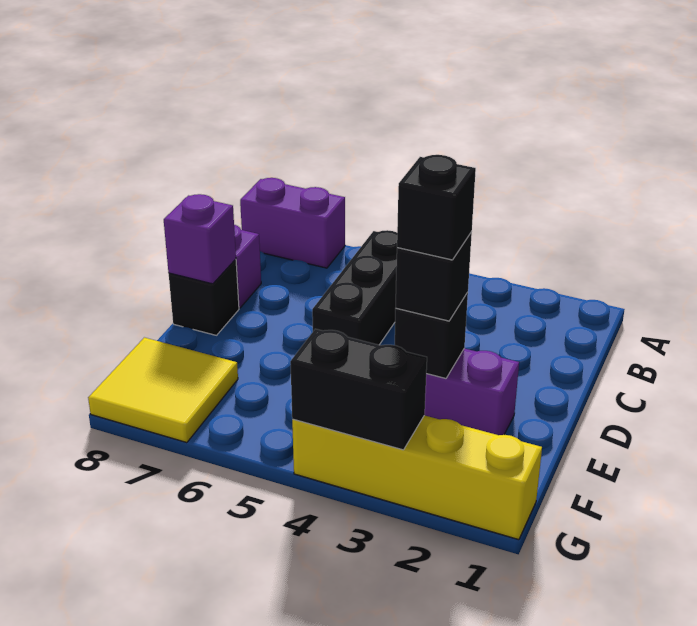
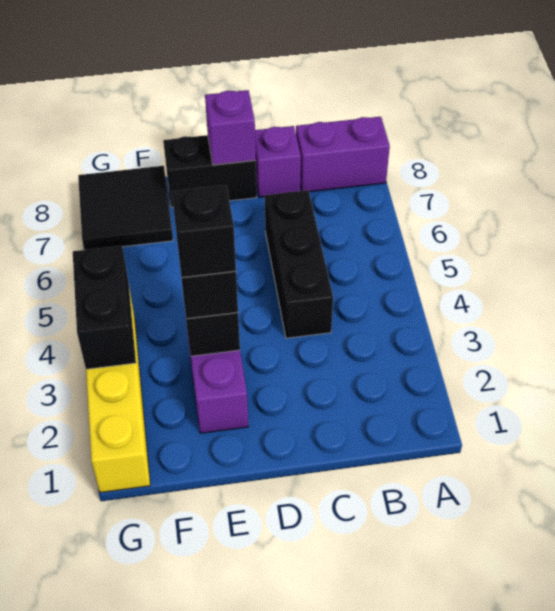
purple brick A7:A8 level 1 -> purple brick A8:B8 level 1
black brick B5:D5 level 1 -> black brick C4:C6 level 1
black brick D8 level 1 -> black brick D8:E8 level 1
yellow tile F7:G8 level 1 -> black tile F7:G8 level 1

